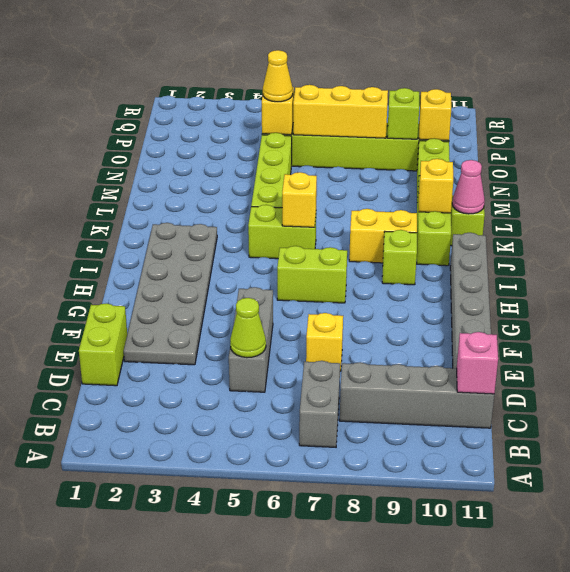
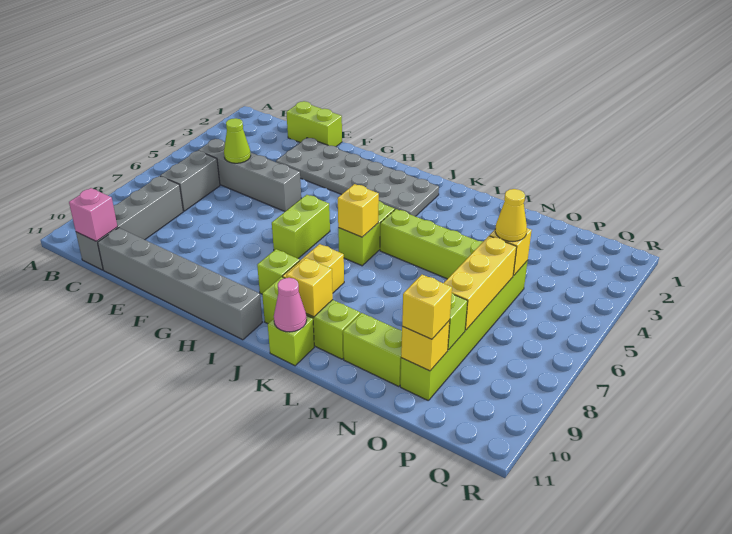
grey brick B7:C7 level 1 -> grey brick C6:C7 level 1
grey brick D5:F5 level 1 -> grey brick C5:F5 level 1
yellow brick E7 level 1 -> yellow brick O10 level 3

